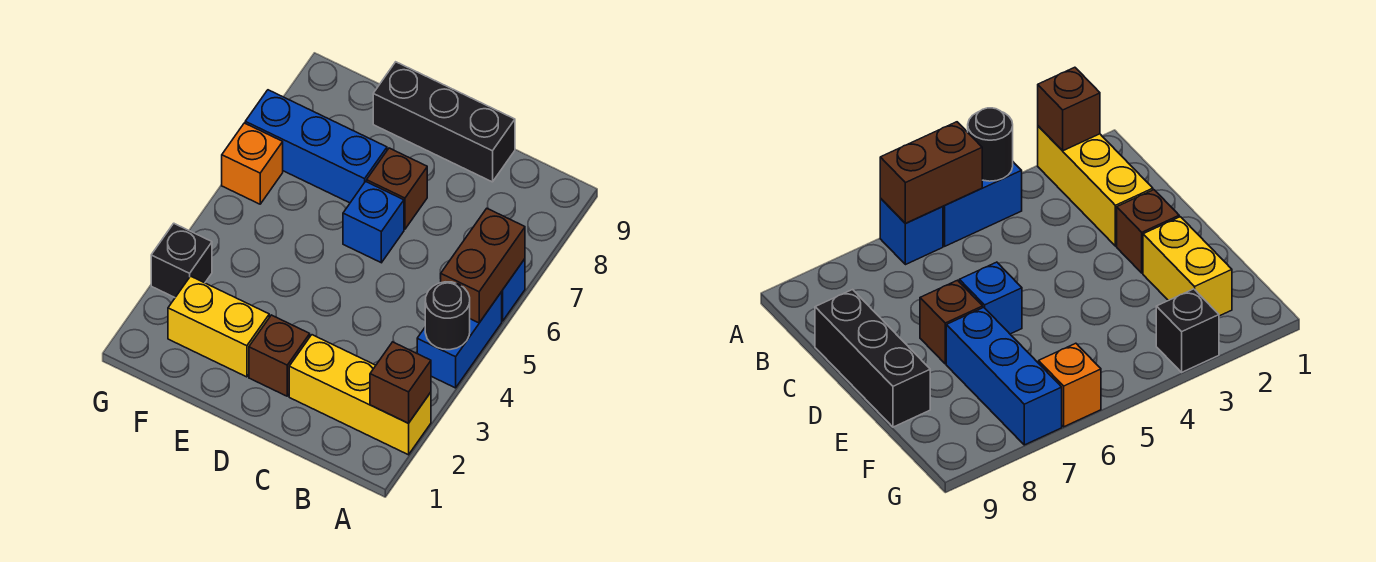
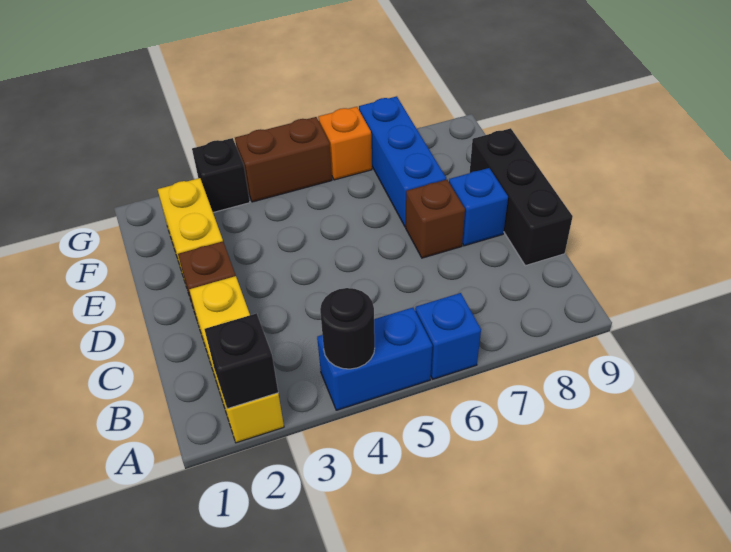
brown brick A2 level 2 -> black brick A2 level 2
brown brick A5:A6 level 2 -> brown brick G4:G5 level 1
blue brick D6 level 1 -> blue brick D8 level 1

